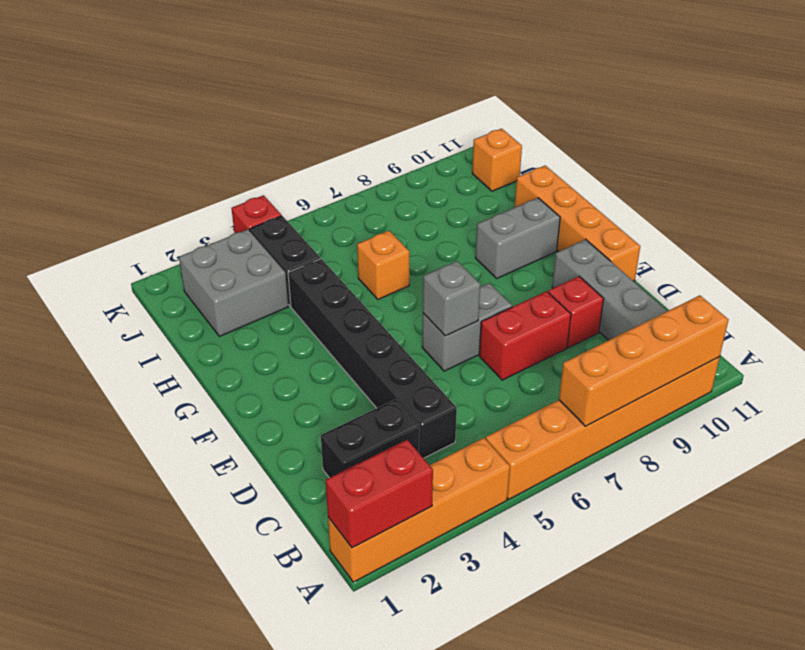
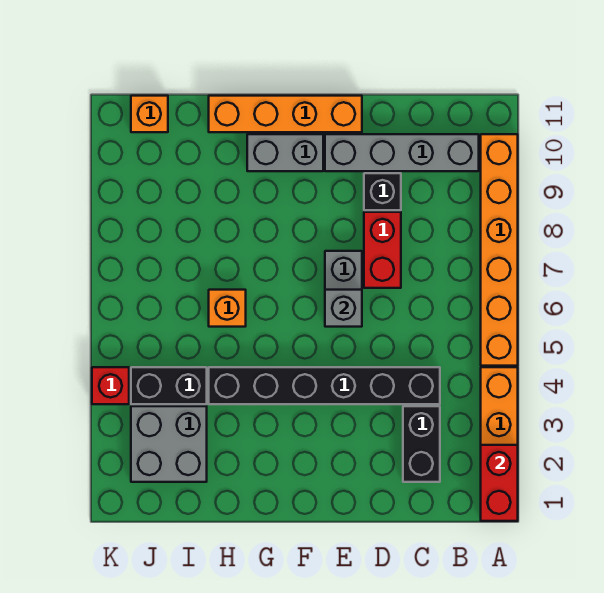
orange brick A7:A10 level 2 -> none
red brick D9 level 1 -> black brick D9 level 1
grey brick G9:G10 level 1 -> grey brick F10:G10 level 1

